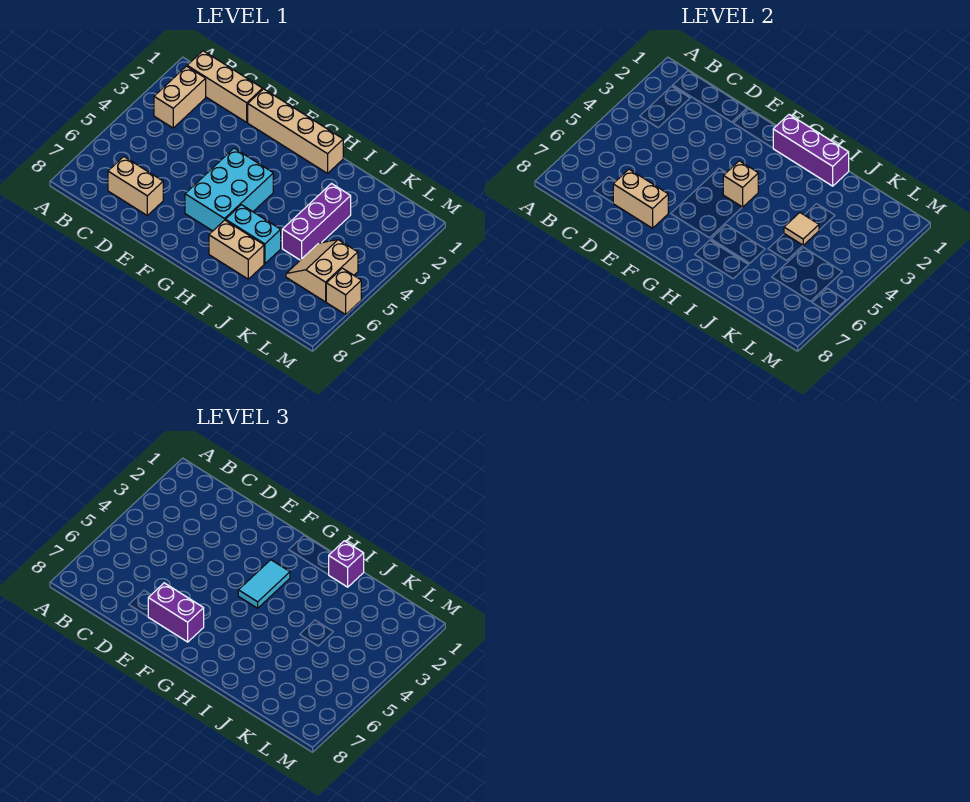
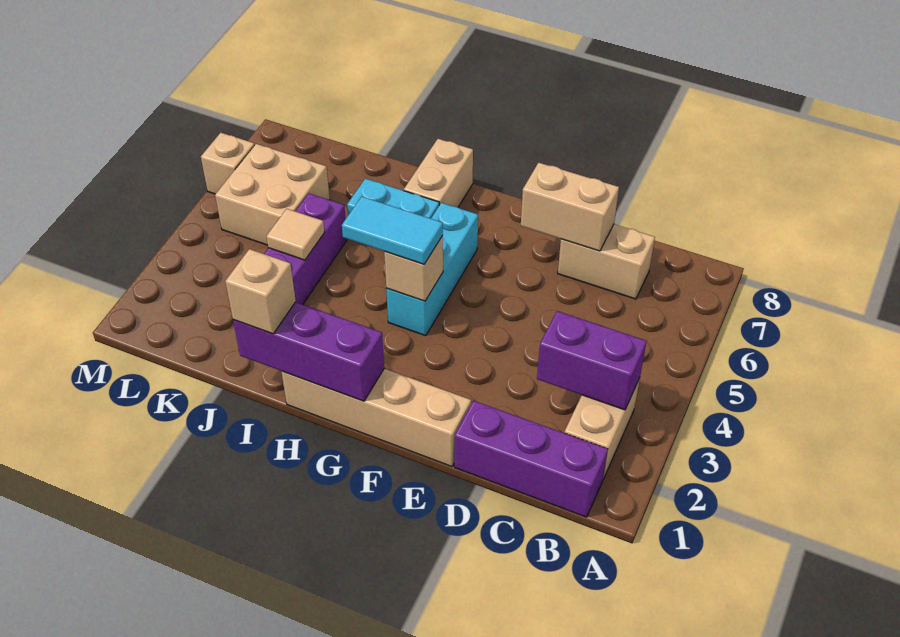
tan brick B1:D1 level 1 -> purple brick B1:D1 level 1
purple brick E7:F7 level 3 -> purple brick B3:C3 level 2
cyan brick F4:G6 level 1 -> cyan brick G4:G6 level 1
cyan tile G3:G4 level 3 -> cyan tile G4:H4 level 3
tan brick H7:I7 level 1 -> tan brick H7:H8 level 1
purple brick I1 level 3 -> tan brick I1 level 3
tan slope K5:L6 level 1 top L -> tan brick K5:L6 level 1

